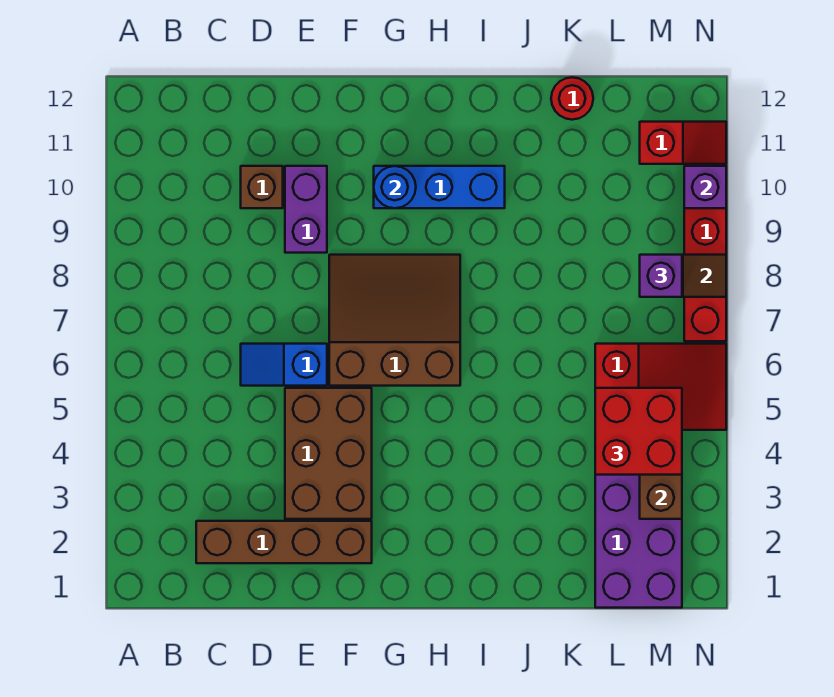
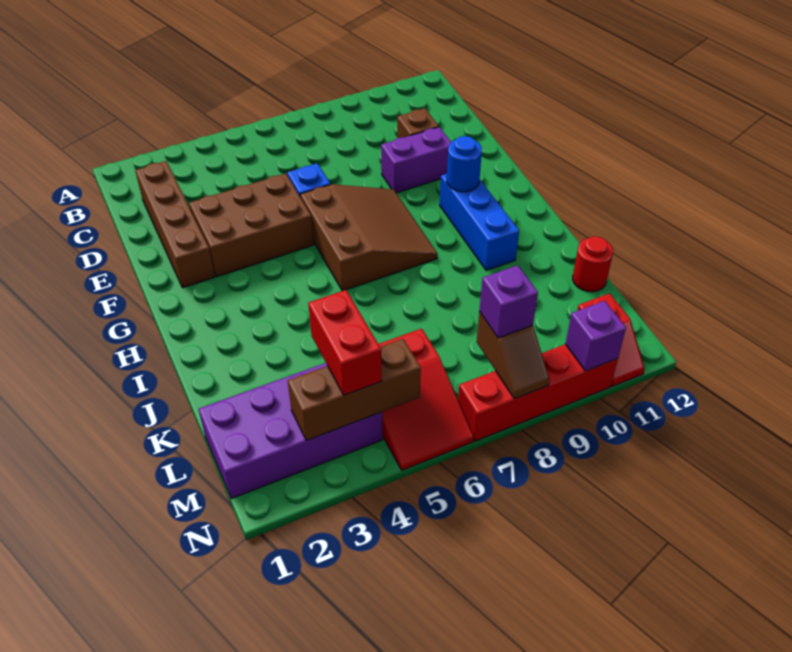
red brick L4:M5 level 3 -> red brick L4:M4 level 3

